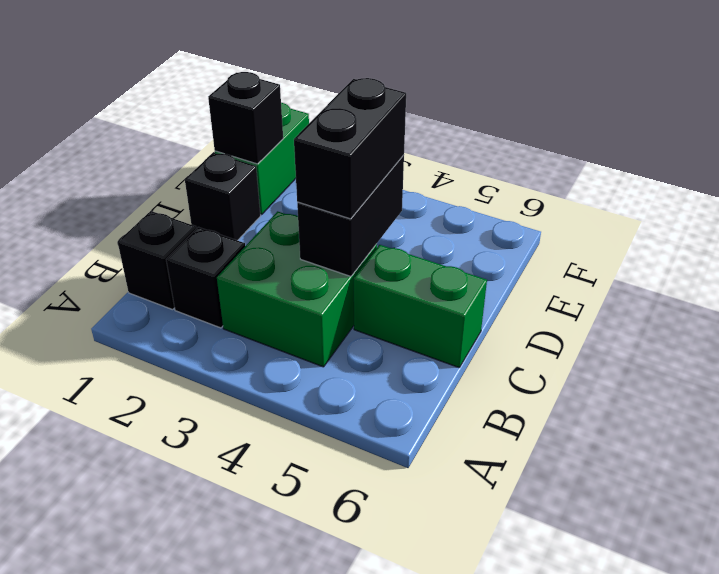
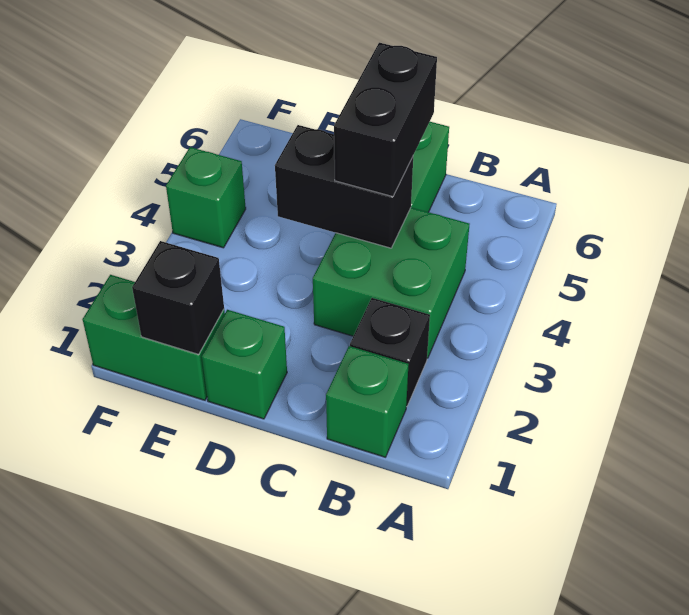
black brick B1 level 1 -> green brick B1 level 1
black brick C4:D4 level 3 -> black brick C4:C5 level 3
black brick D1 level 1 -> green brick D1 level 1
none -> green brick F4 level 1

